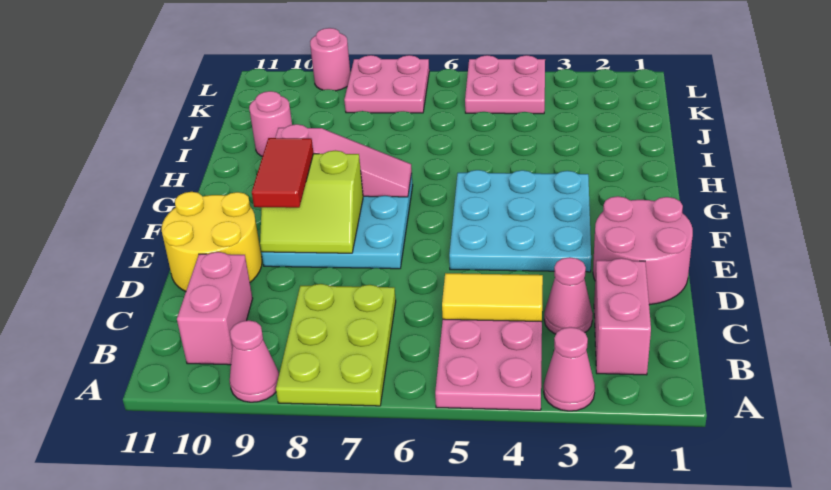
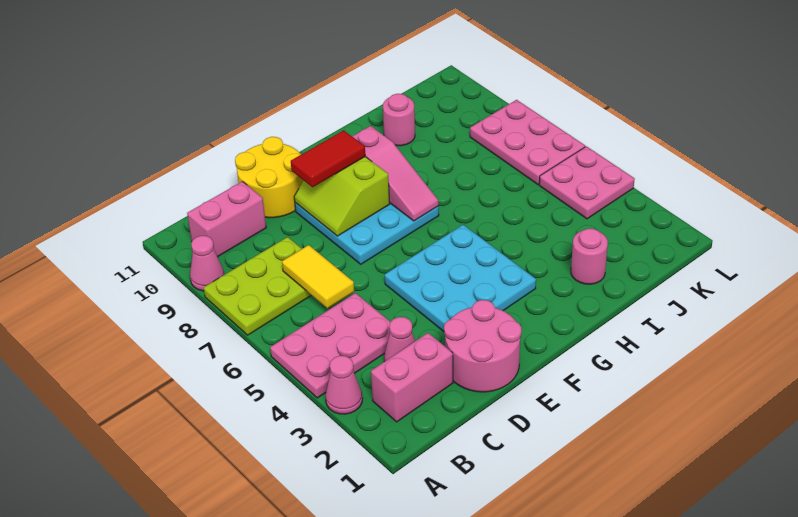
yellow tile C4:C5 level 2 -> yellow tile C6:C7 level 2
pink plate K7:L8 level 1 -> pink plate K6:L8 level 1
pink round brick L9 level 1 -> pink round brick I2 level 1

